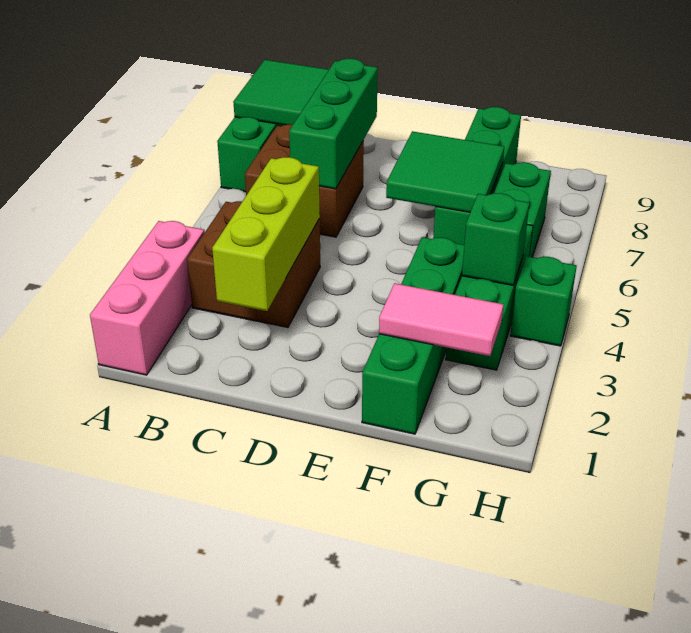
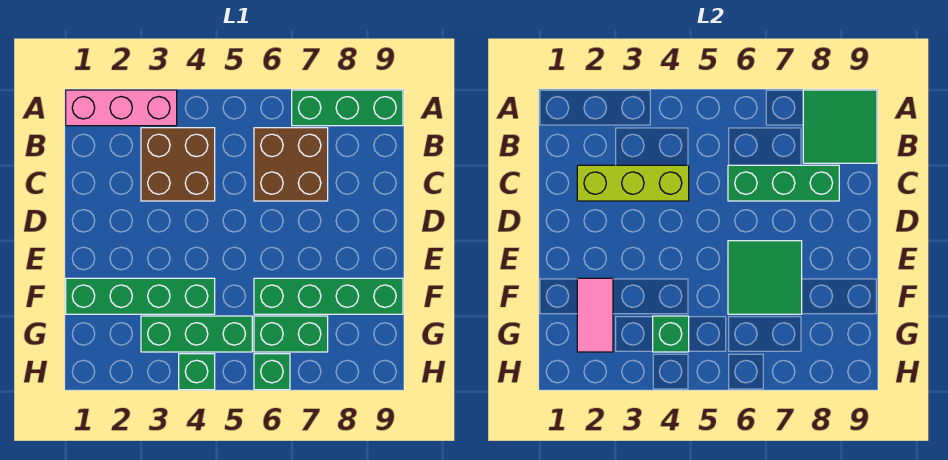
none -> green brick H6 level 1

